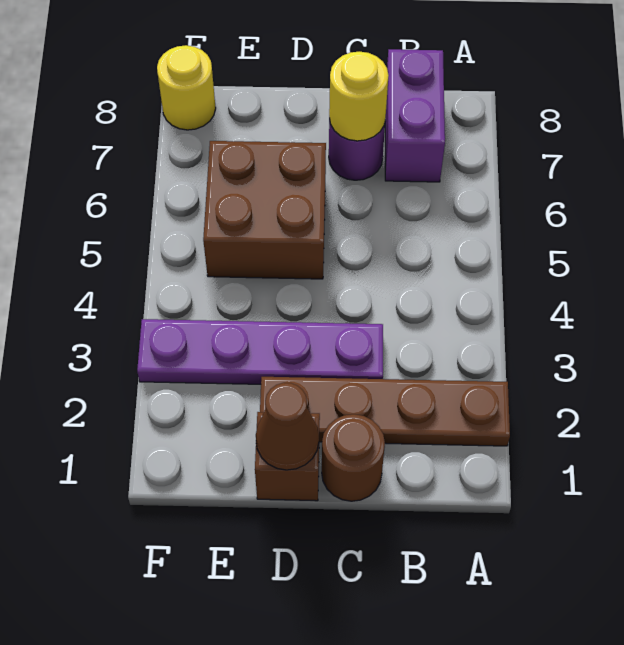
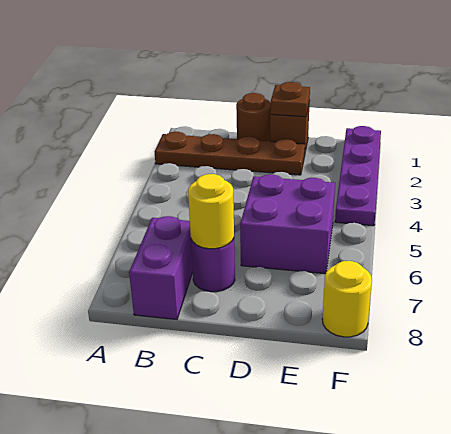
purple plate C3:F3 level 1 -> purple plate F1:F4 level 1
brown cone D1 level 2 -> brown plate D1 level 2
brown brick D5:E6 level 1 -> purple brick D5:E6 level 1

